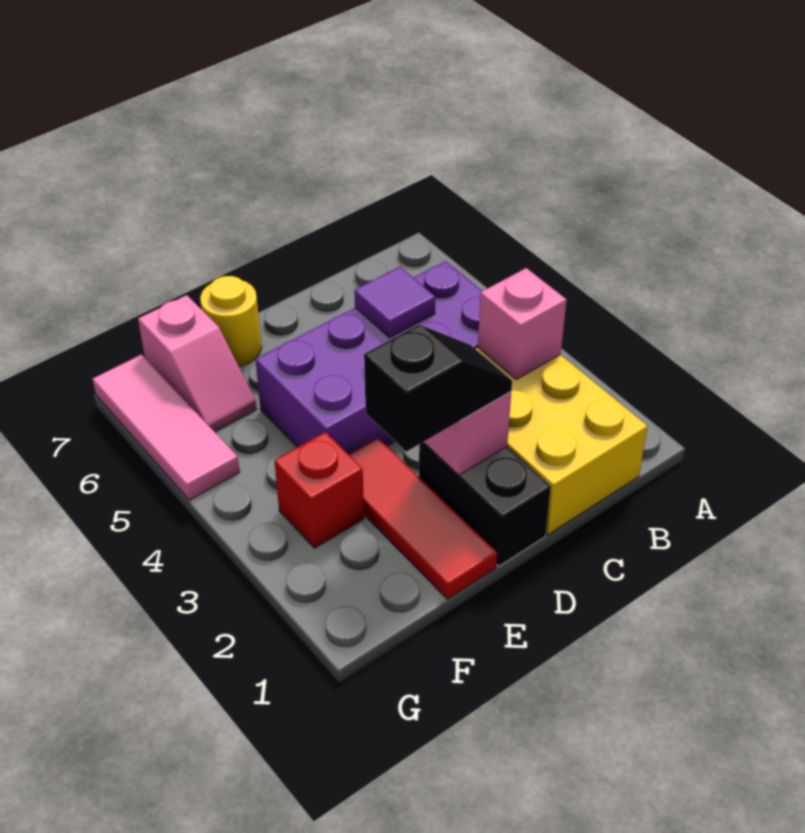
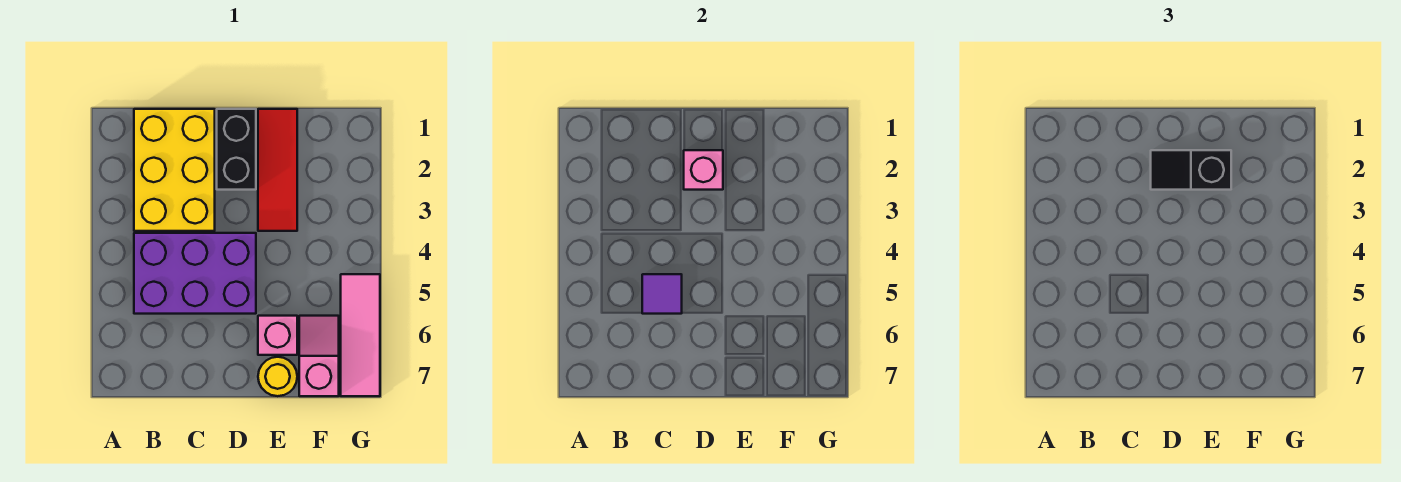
pink brick B3 level 2 -> pink brick E6 level 1
purple brick B4:E5 level 1 -> purple brick B4:D5 level 1
red brick F3 level 1 -> none

